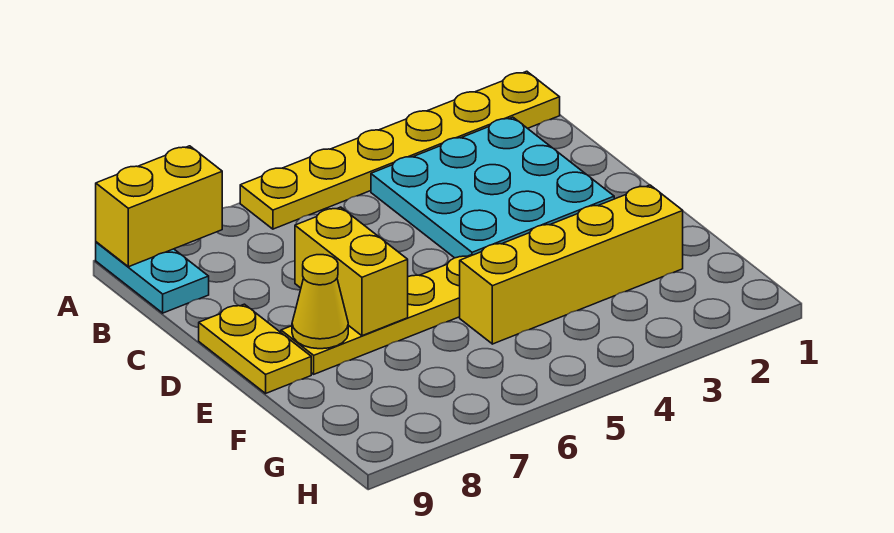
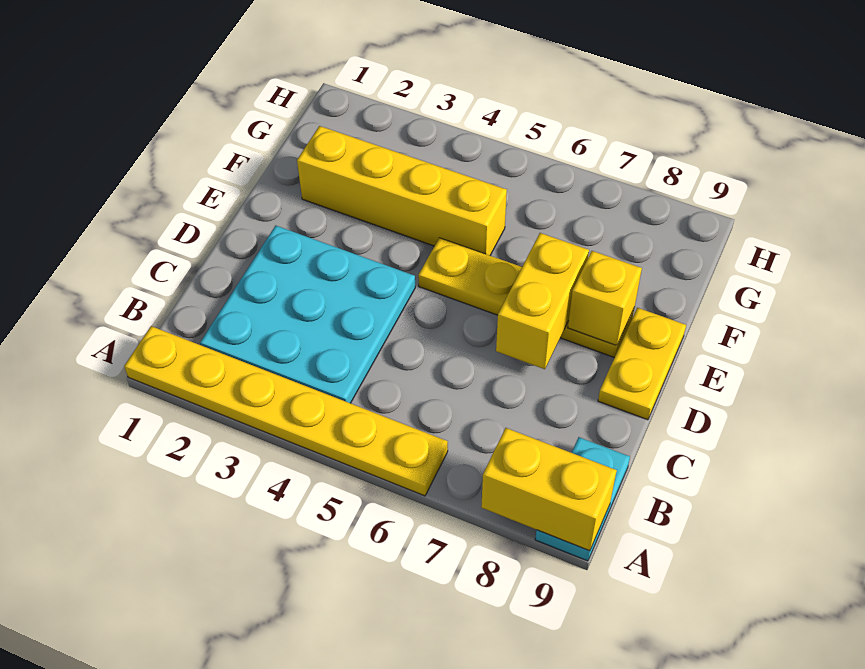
yellow cone E8 level 2 -> yellow brick E8 level 2

